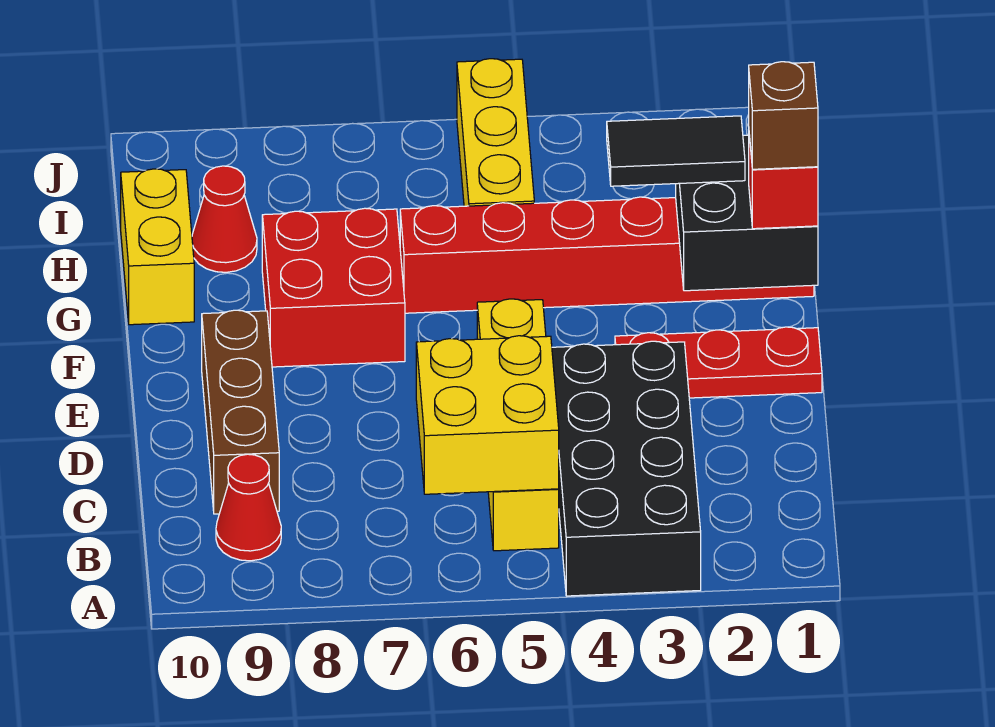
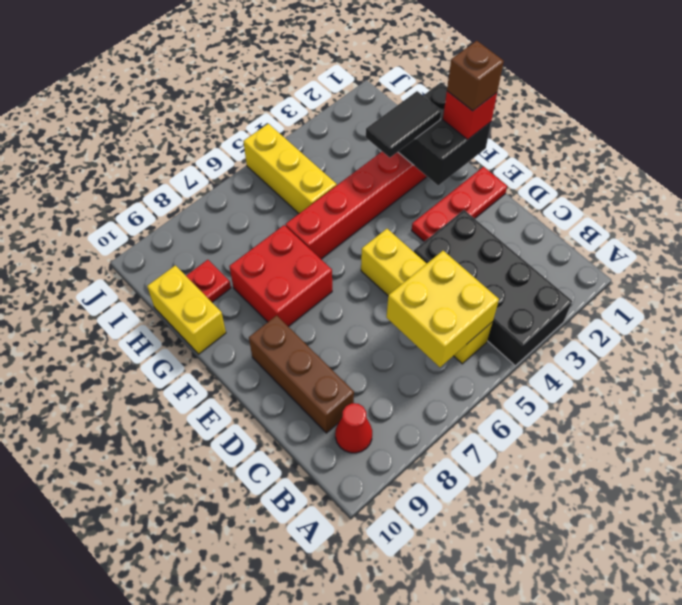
red cone H9 level 1 -> red plate H9 level 1

